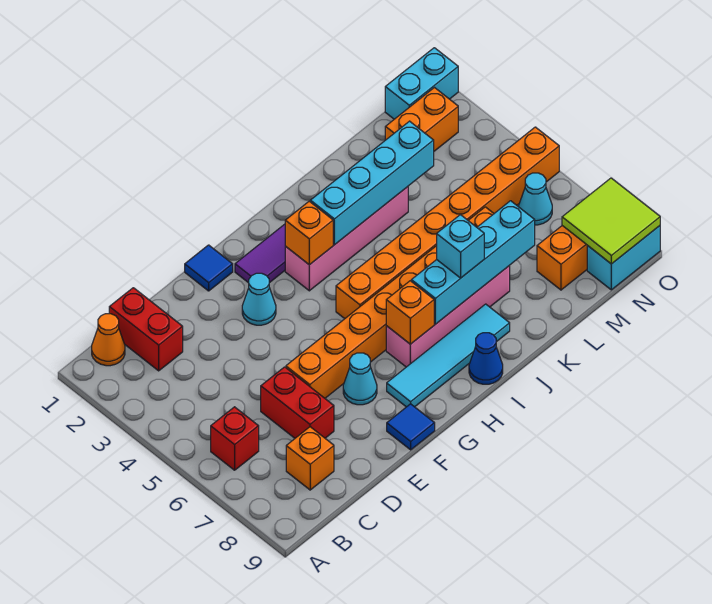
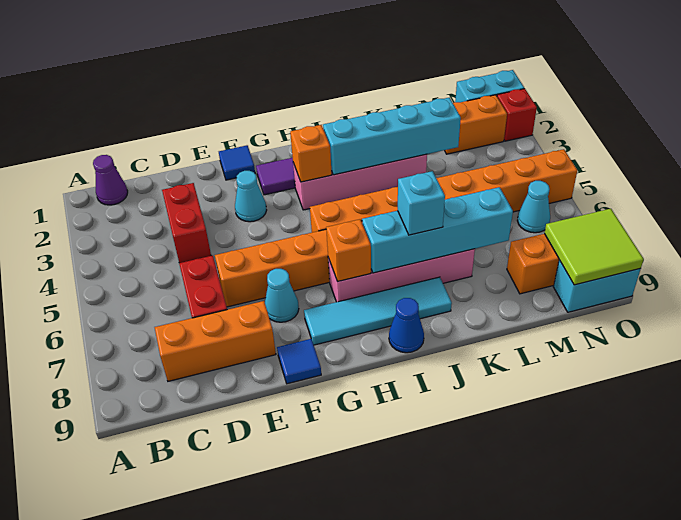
orange cone B1 level 1 -> purple cone B1 level 1
red brick B6 level 1 -> red brick O2 level 1
red brick C1:C2 level 1 -> red brick D3:D4 level 1
orange brick C8 level 1 -> orange brick C8:E8 level 1

